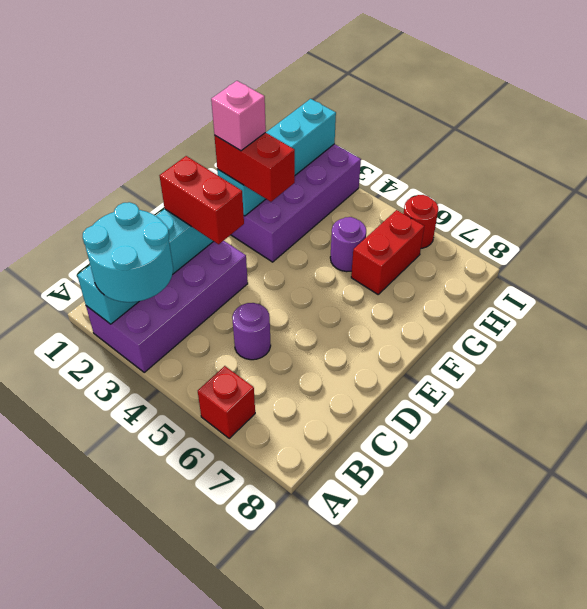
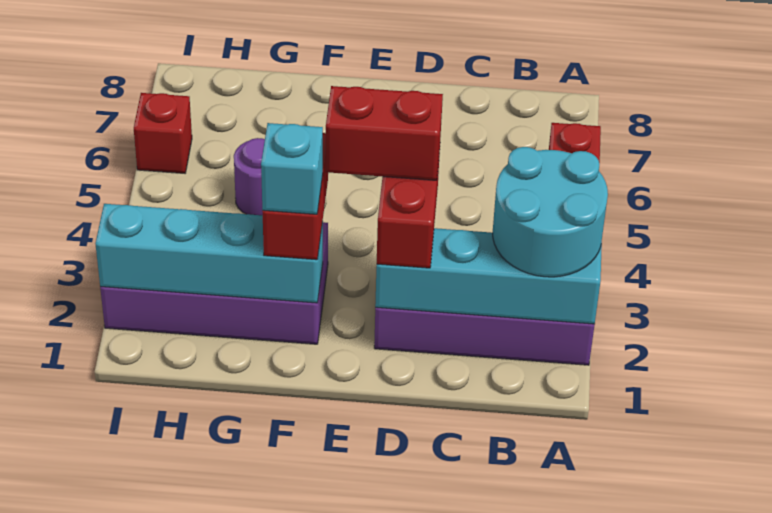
purple round brick C5 level 1 -> none
pink brick F2 level 4 -> cyan brick F2 level 4
red brick G6:H6 level 1 -> red brick D3:E3 level 4
red round brick I6 level 1 -> red brick I6 level 1

